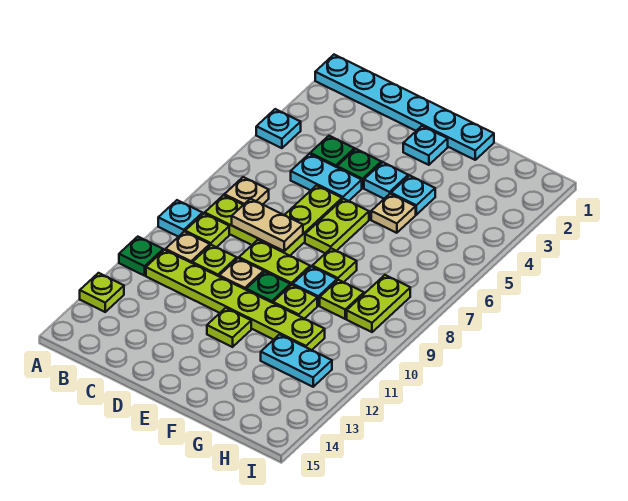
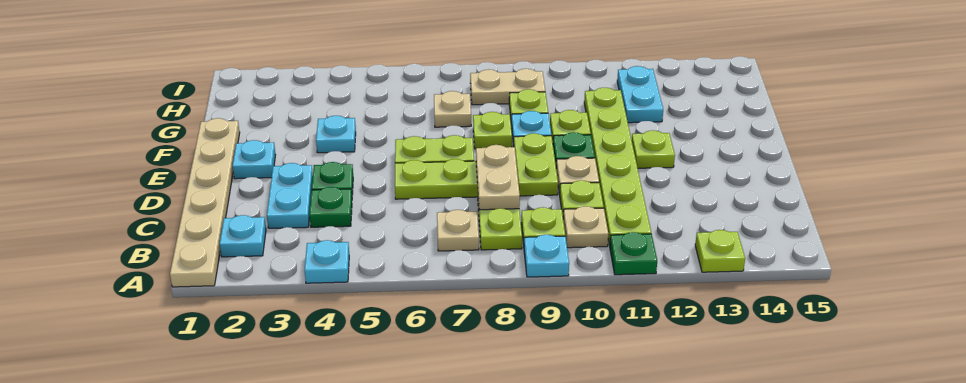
cyan plate A1:F1 level 1 -> tan plate A1:F1 level 1
cyan plate C5:D5 level 1 -> cyan plate C3:D3 level 1
cyan plate E4 level 1 -> cyan plate B2 level 1
tan plate F5 level 1 -> tan plate G7 level 1
lime plate H8:H9 level 1 -> tan plate H8:H9 level 1

